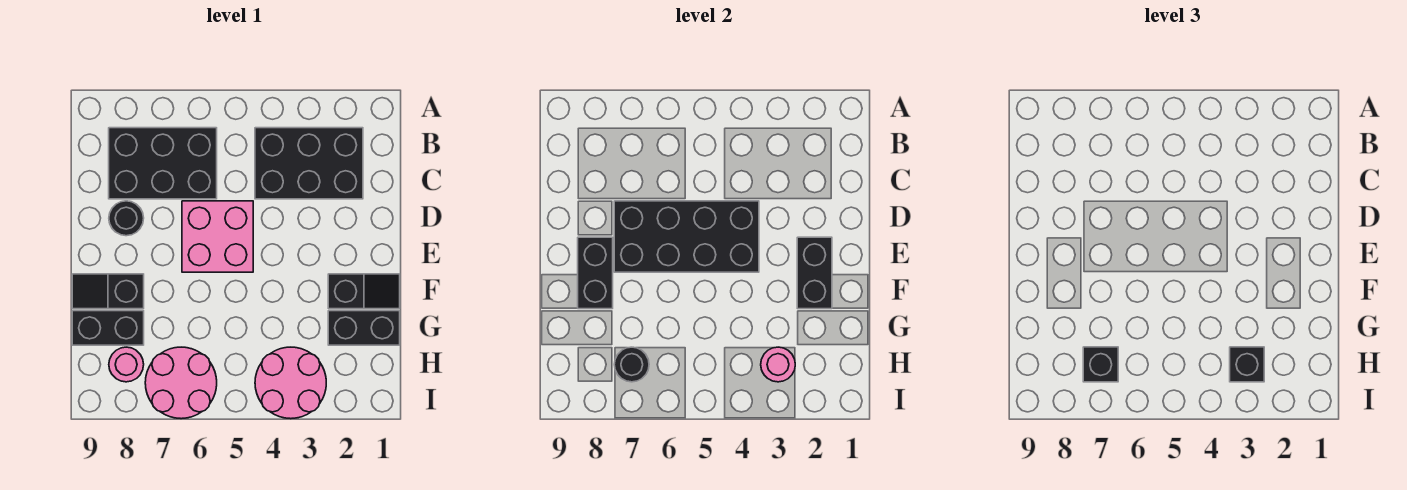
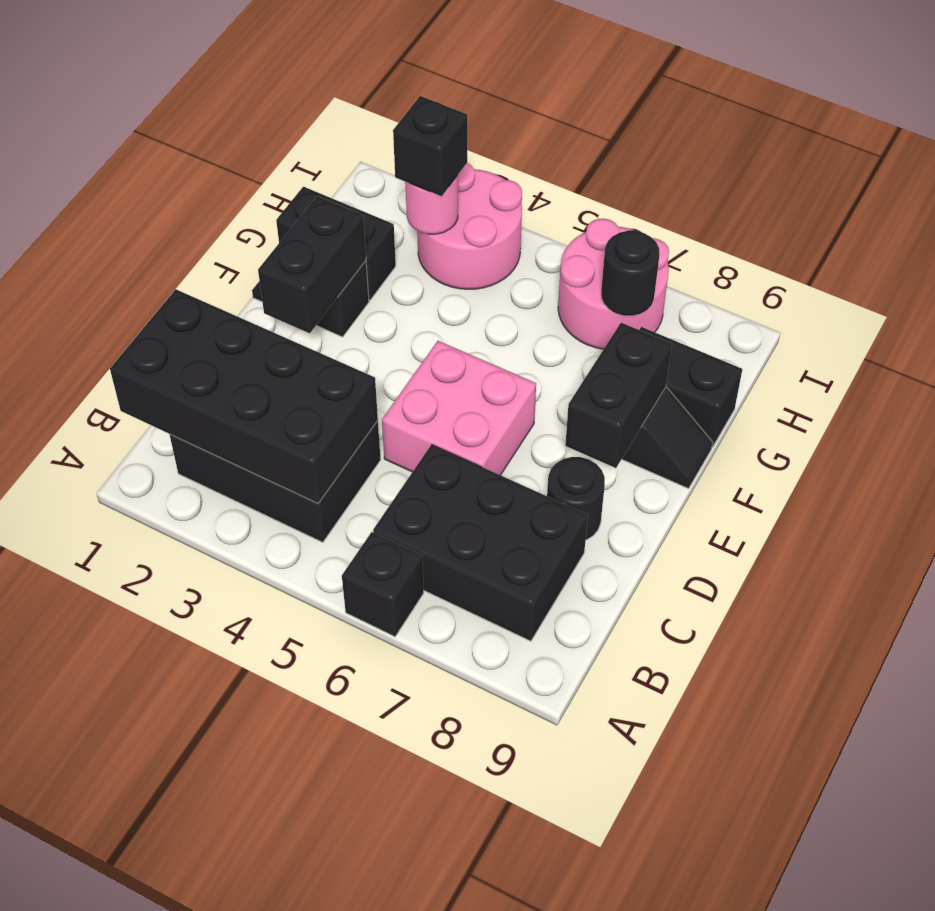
black brick D4:E7 level 2 -> black brick B1:C4 level 2
black brick H7 level 3 -> black brick A6 level 1
pink round brick H8 level 1 -> none

